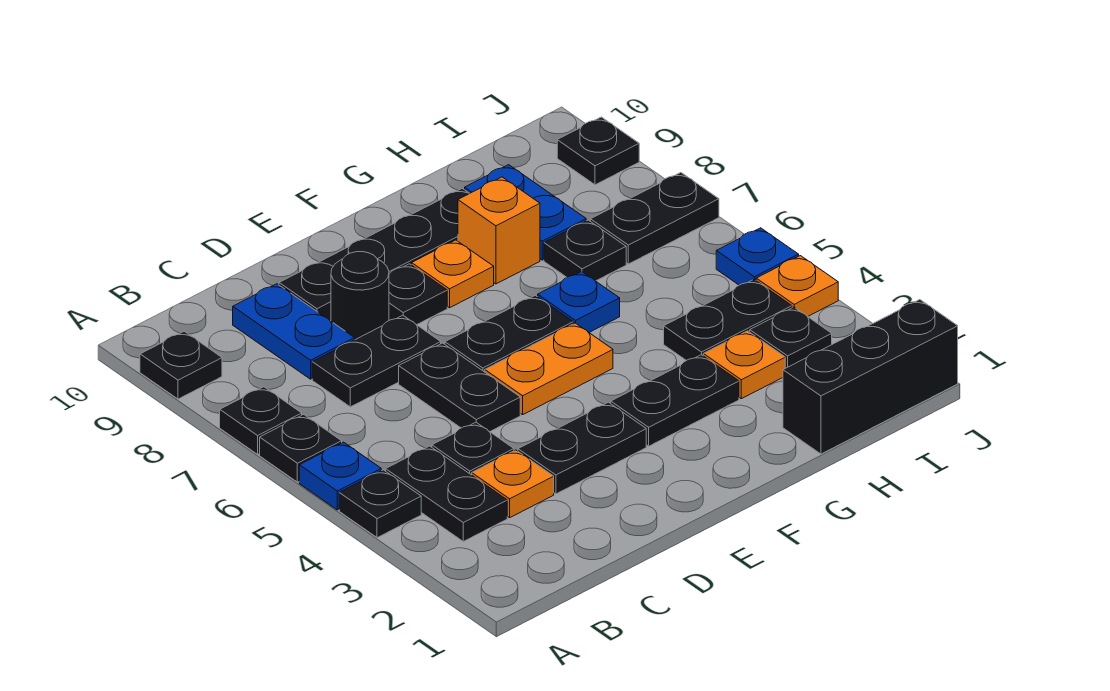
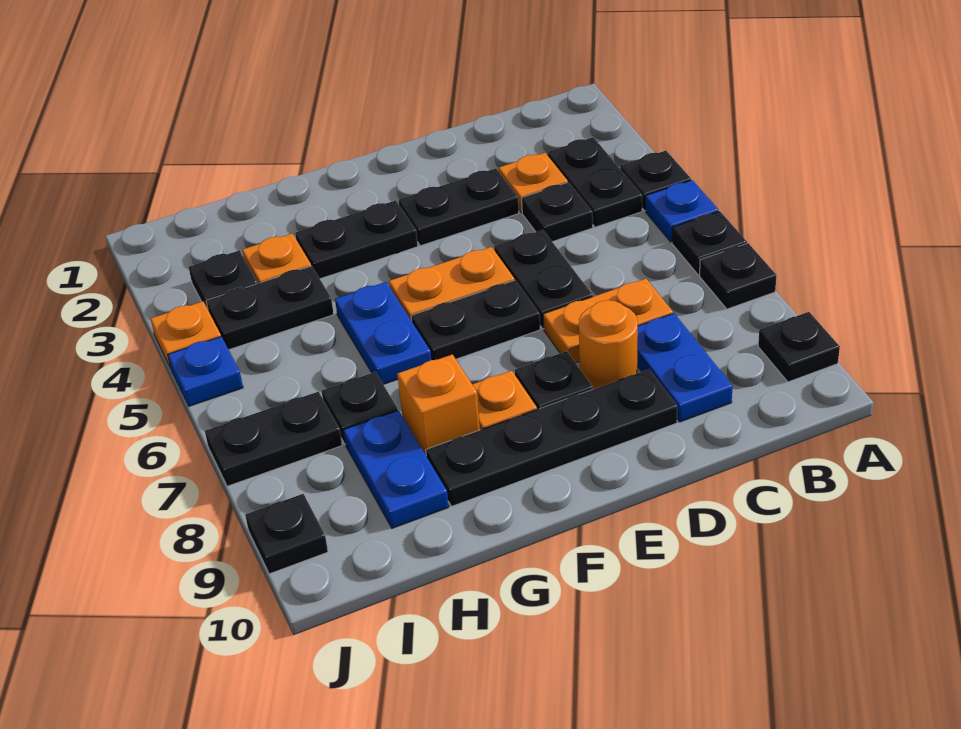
black plate C7:D7 level 1 -> orange plate C7:D7 level 1
black round brick D8 level 1 -> orange round brick D8 level 1
blue plate G6 level 1 -> blue plate G5:G6 level 1
black brick H1:J1 level 1 -> none

